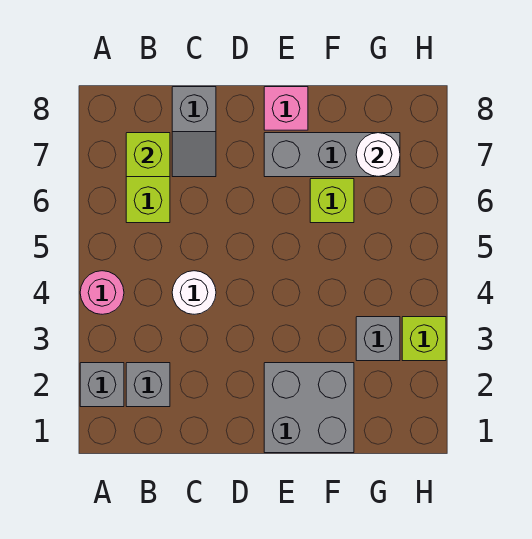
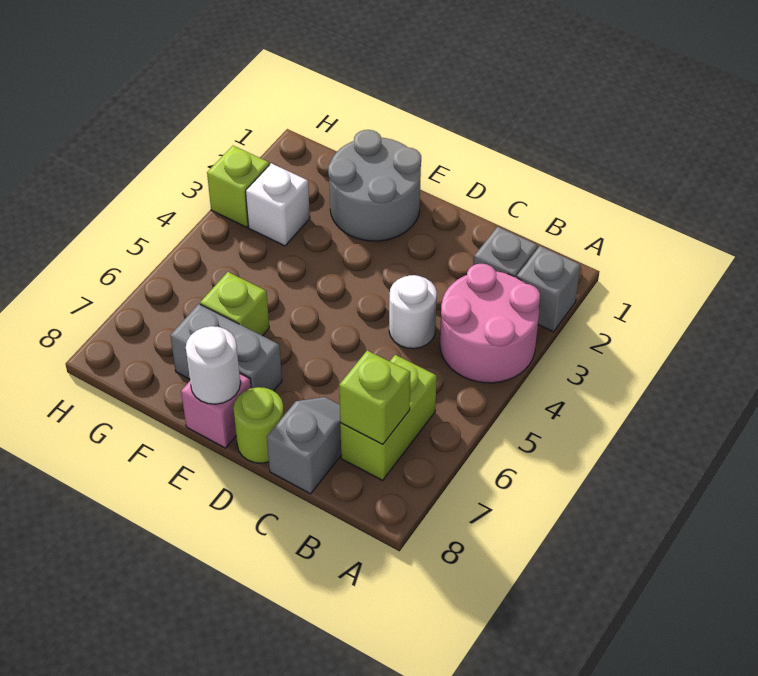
pink round brick A4 level 1 -> pink round brick A3:B4 level 1
none -> lime round brick D8 level 1
grey brick E1:F2 level 1 -> grey round brick E1:F2 level 1
grey brick E7:G7 level 1 -> grey brick E7:F7 level 1
grey brick G3 level 1 -> white brick G3 level 1
white round brick G7 level 2 -> white round brick E8 level 2

